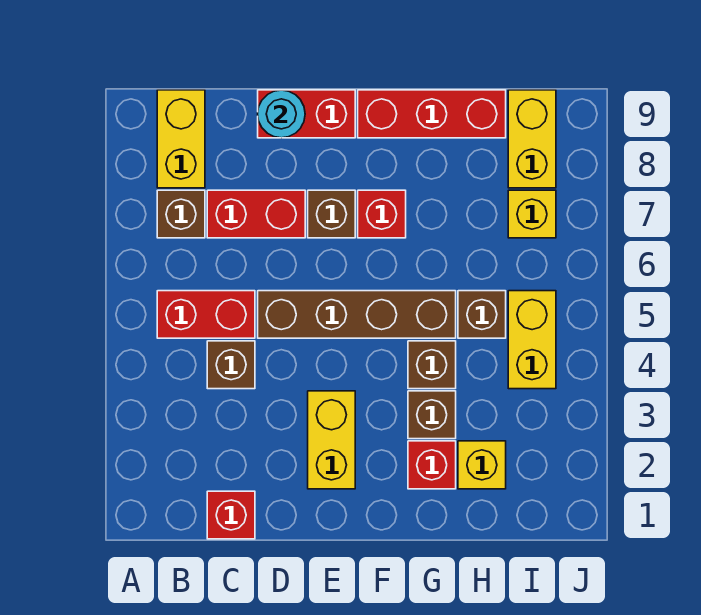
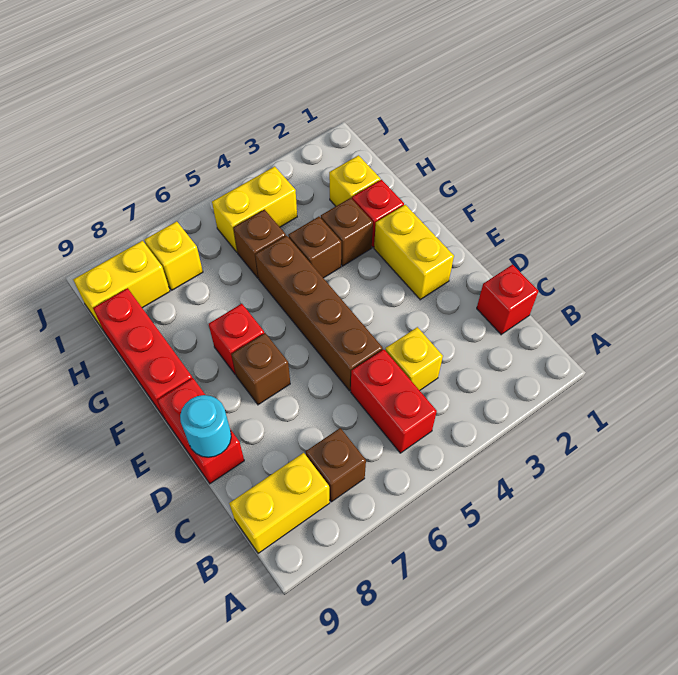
brown brick C4 level 1 -> yellow brick C4 level 1
red brick C7:D7 level 1 -> none
yellow brick E2:E3 level 1 -> yellow brick E2:F2 level 1

